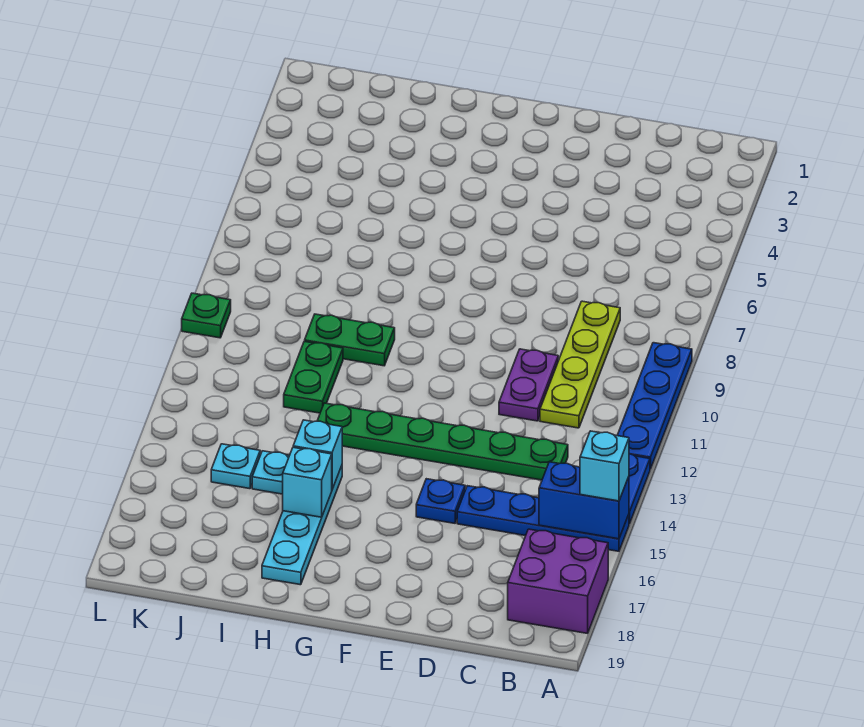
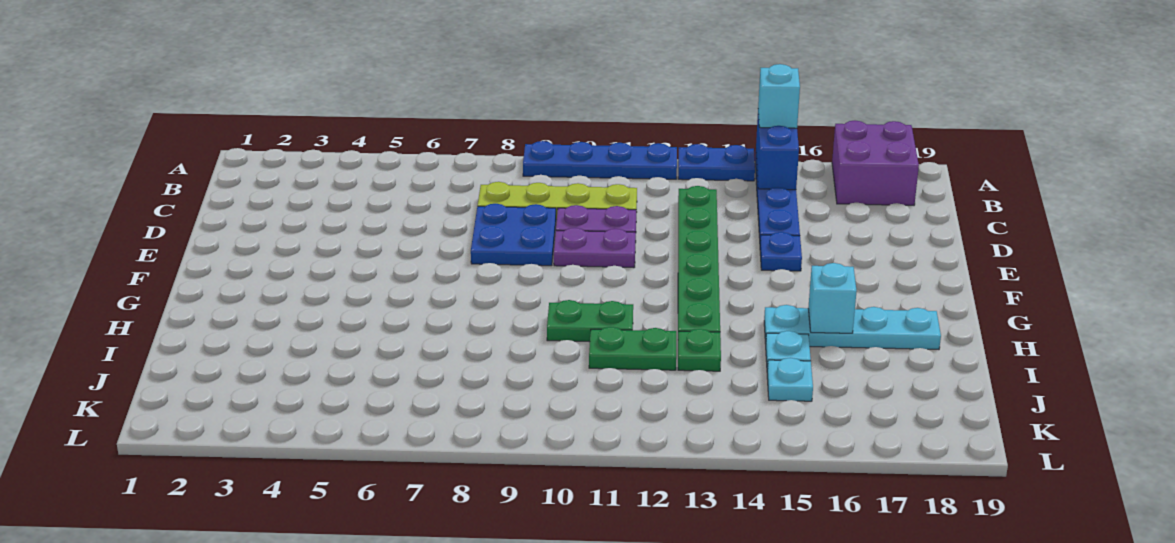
none -> blue plate D8:E9 level 1
none -> purple plate E10:E11 level 1
green plate H10:I10 level 1 -> green plate H10:H11 level 1
cyan brick H15 level 2 -> none
green plate L10 level 1 -> green plate I13 level 1

